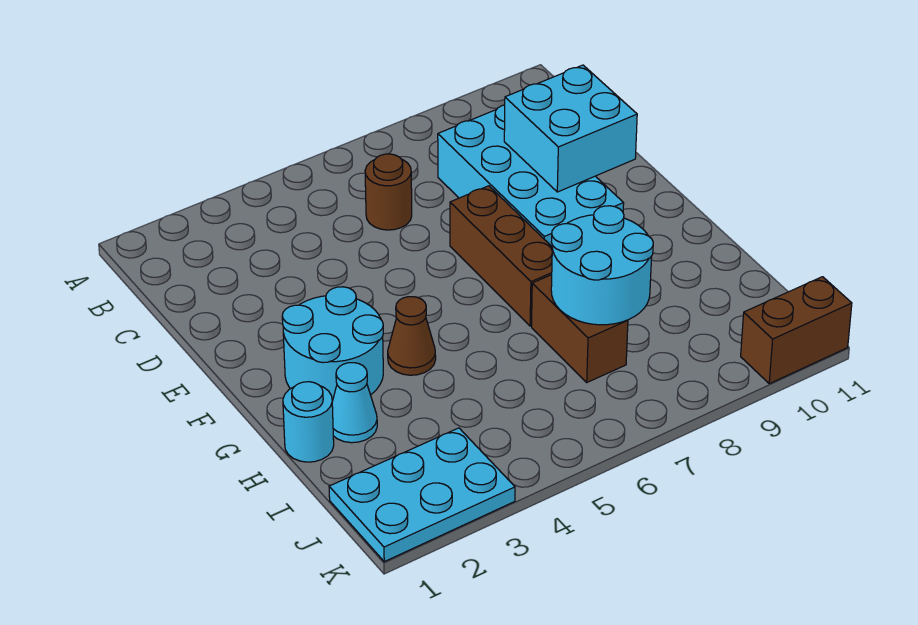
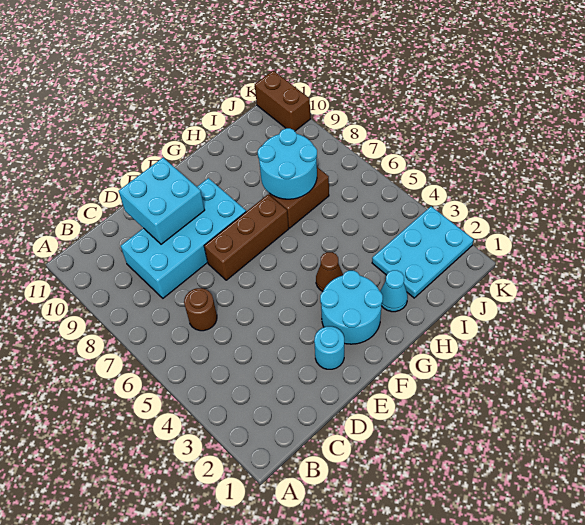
cyan round brick H1 level 1 -> cyan round brick E2 level 1
cyan plate J1:K3 level 1 -> cyan plate I2:K3 level 1

